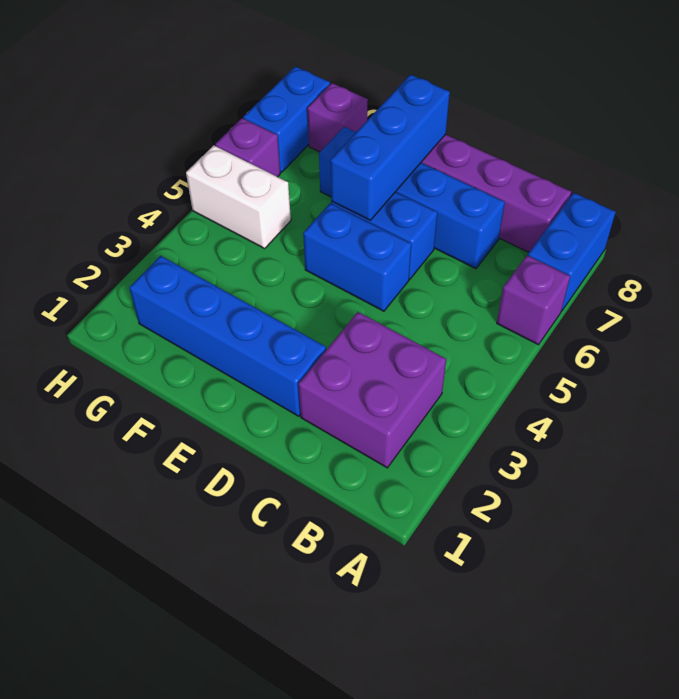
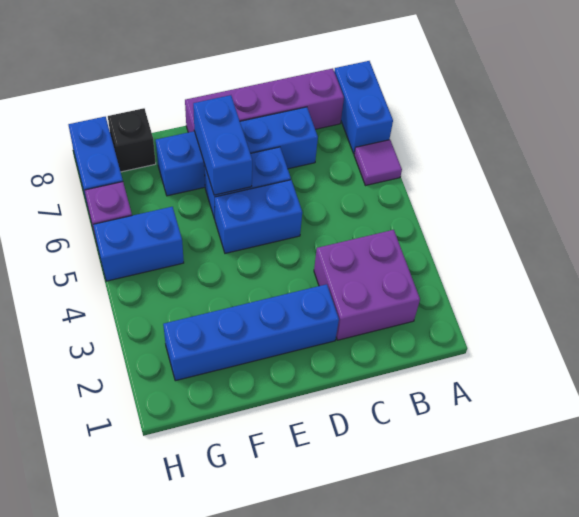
purple brick A6 level 1 -> purple tile A6 level 1
blue brick E6:E8 level 2 -> blue brick E6:E7 level 2
white brick G5:H5 level 1 -> blue brick G5:H5 level 1
purple brick G8 level 1 -> black brick G8 level 1

